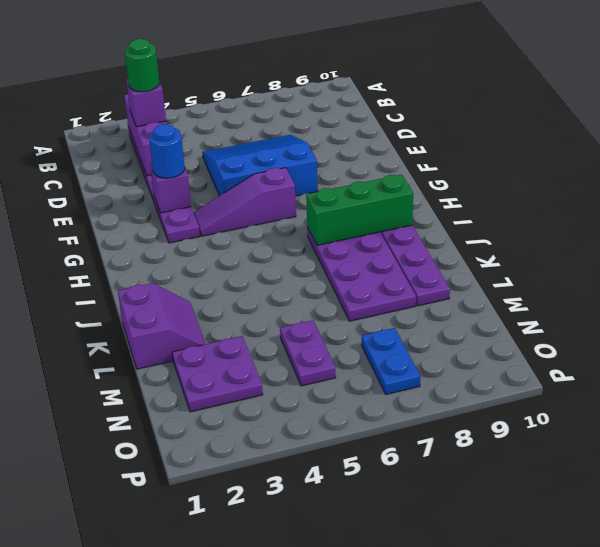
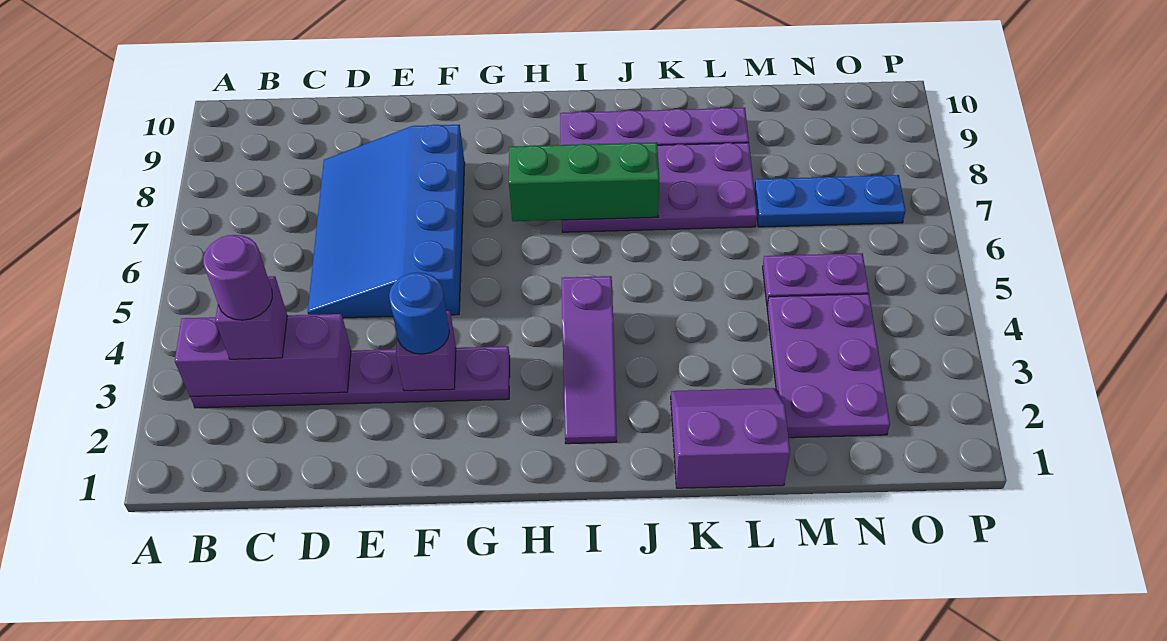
green round brick C3 level 4 -> purple round brick C3 level 4
blue slope D5:F7 level 1 top F -> blue slope D5:F8 level 1 top F
purple slope G4:G6 level 1 top 6 -> purple slope I2:I4 level 1 top 4
green brick I7:I9 level 2 -> green brick H7:J7 level 2
purple plate M2:N3 level 1 -> purple plate M2:N4 level 1
blue plate N7:O7 level 1 -> blue plate M7:O7 level 1

